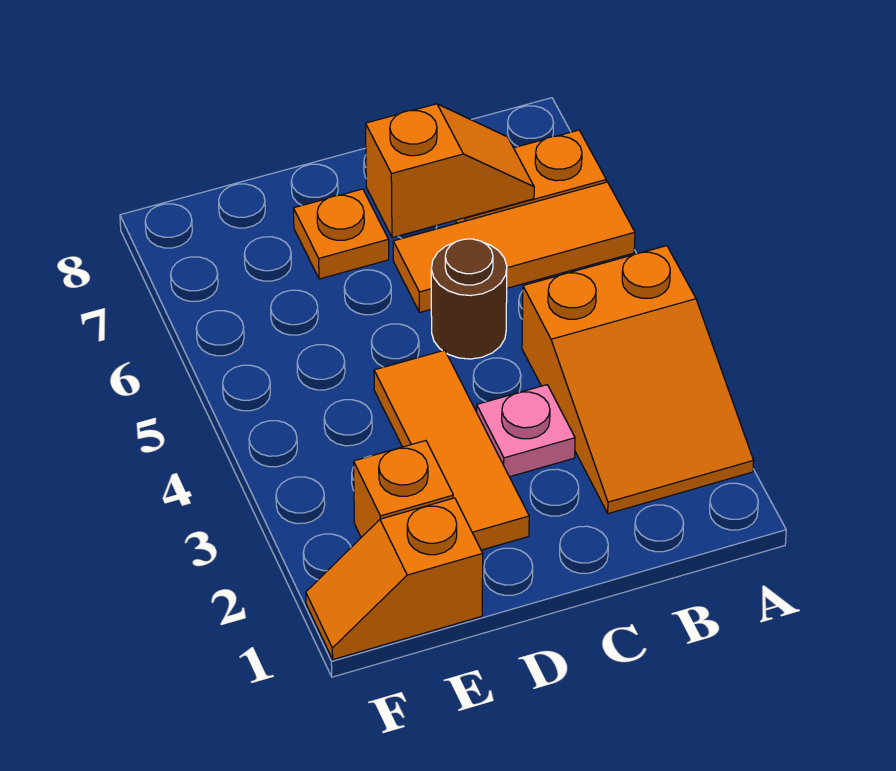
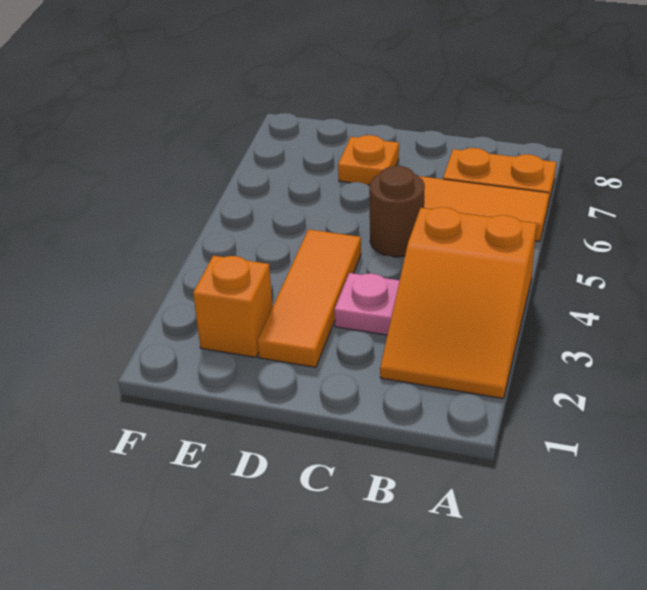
orange slope B7:C7 level 2 top C -> none
orange slope E1:F1 level 1 top E -> none

